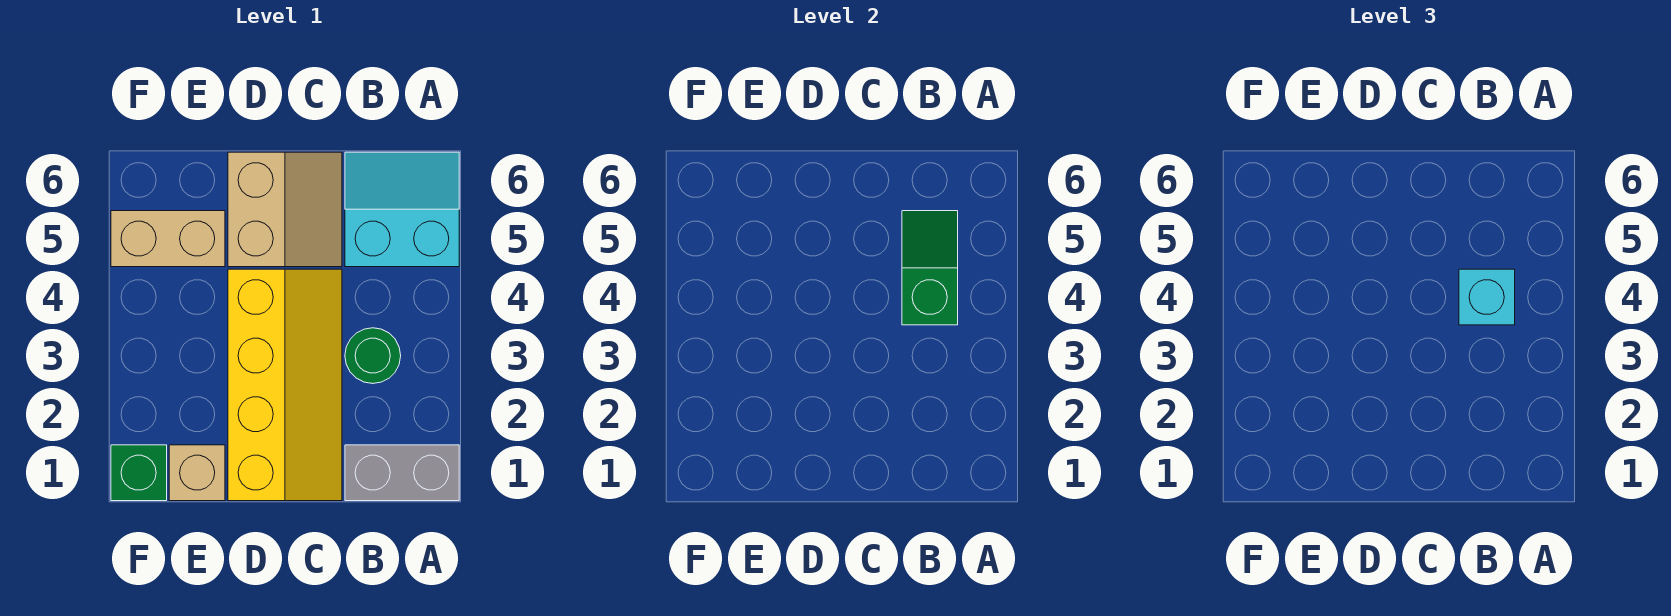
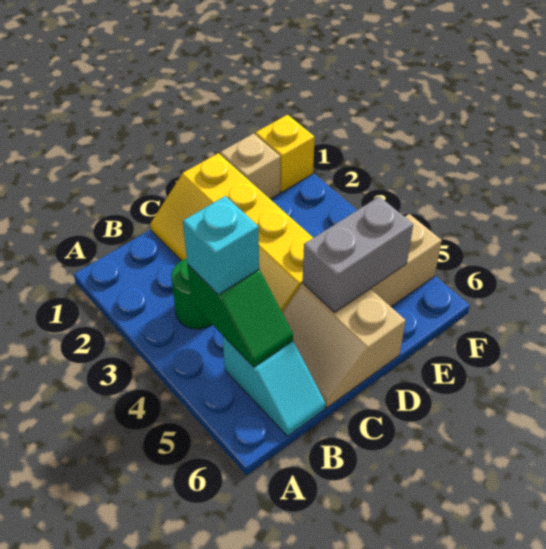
grey brick A1:B1 level 1 -> grey brick D5:E5 level 2
cyan slope A5:B6 level 1 top 5 -> cyan slope B5:B6 level 1 top 5
green brick F1 level 1 -> yellow brick F1 level 1

